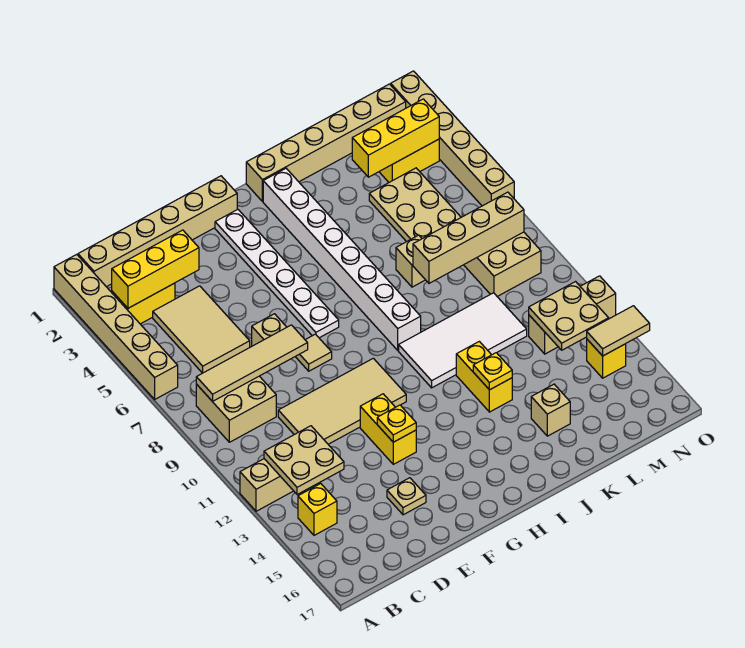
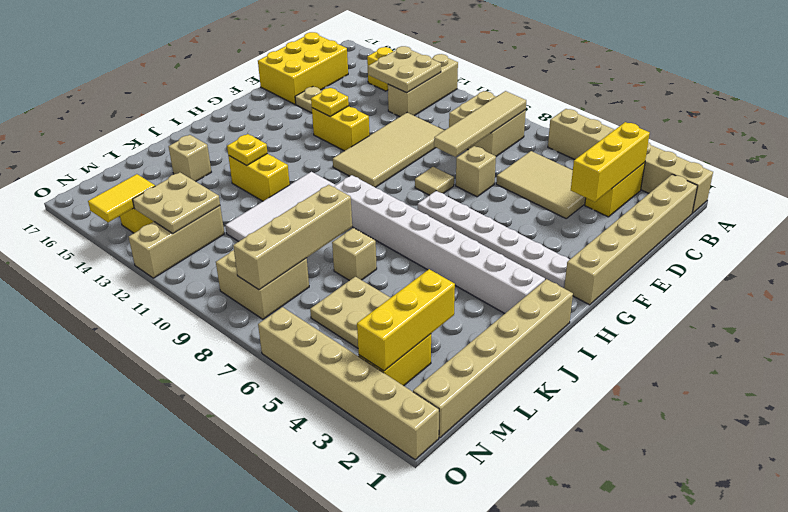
none -> yellow brick C16:E17 level 1
tan tile N14:O14 level 2 -> yellow tile N14:O14 level 2

